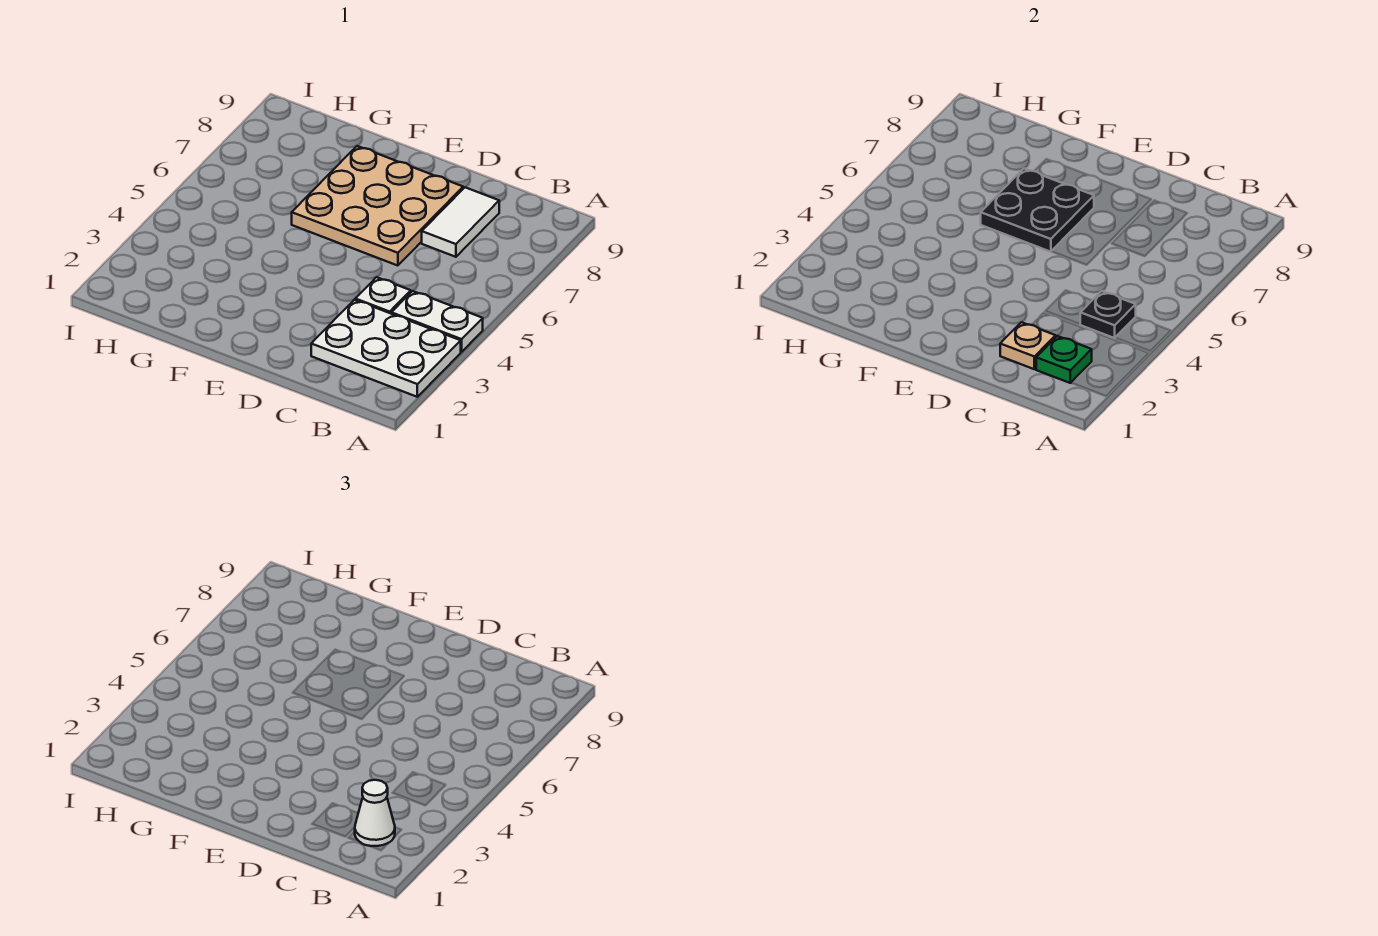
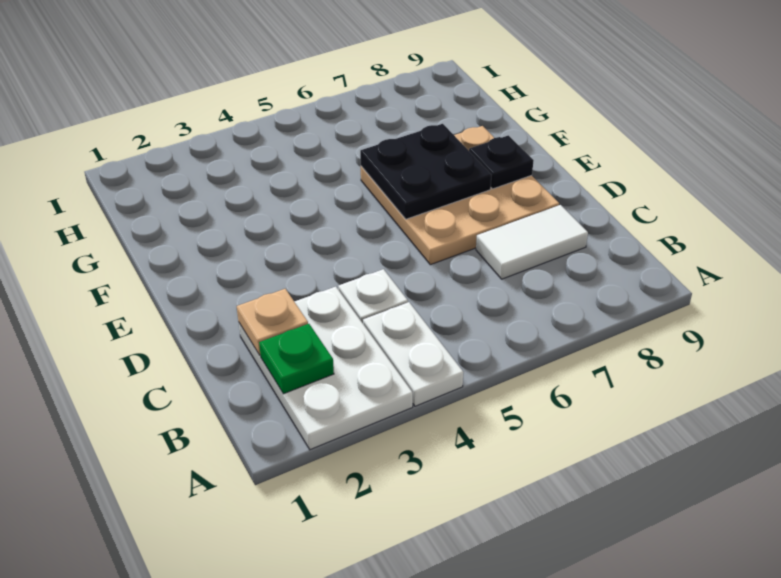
white cone B2 level 3 -> none
black plate B4 level 2 -> black plate E8 level 2

